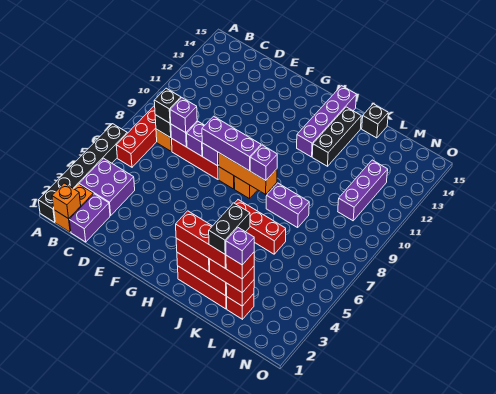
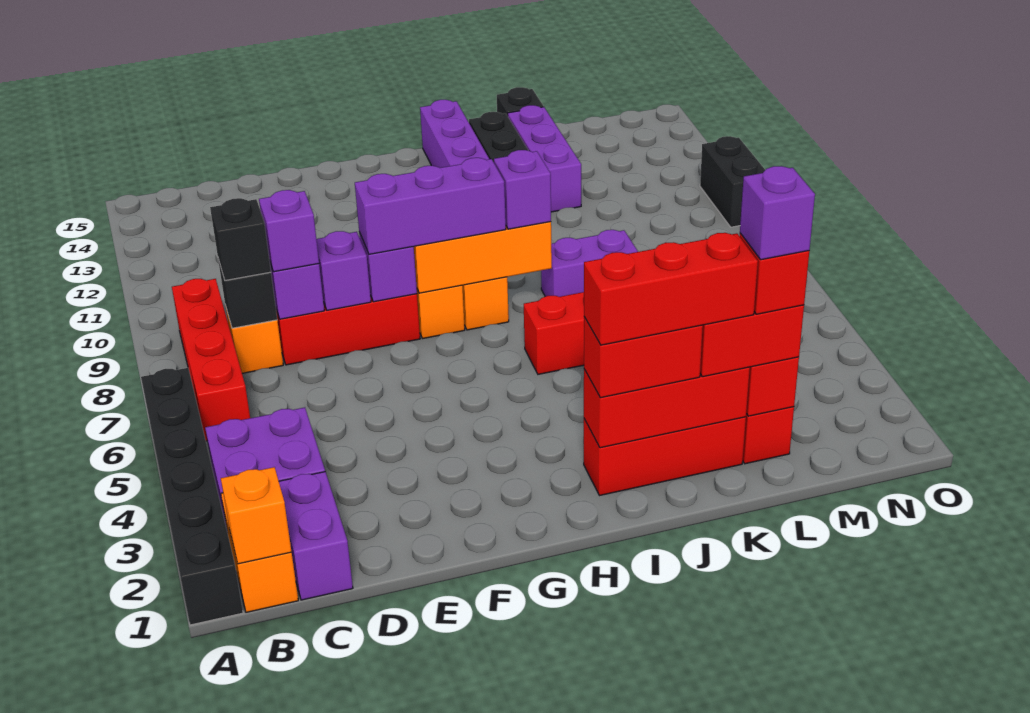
black brick K2:K3 level 5 -> black brick O10:O11 level 1
purple brick M10:M12 level 1 -> purple brick K12:K14 level 1

